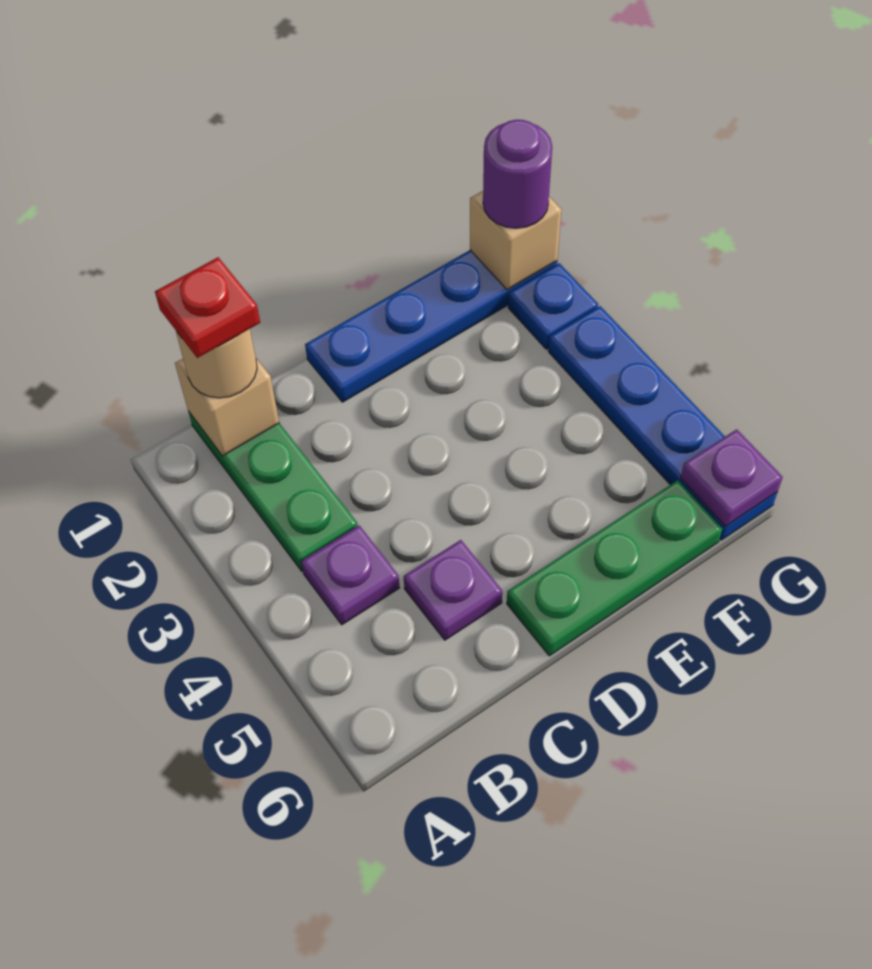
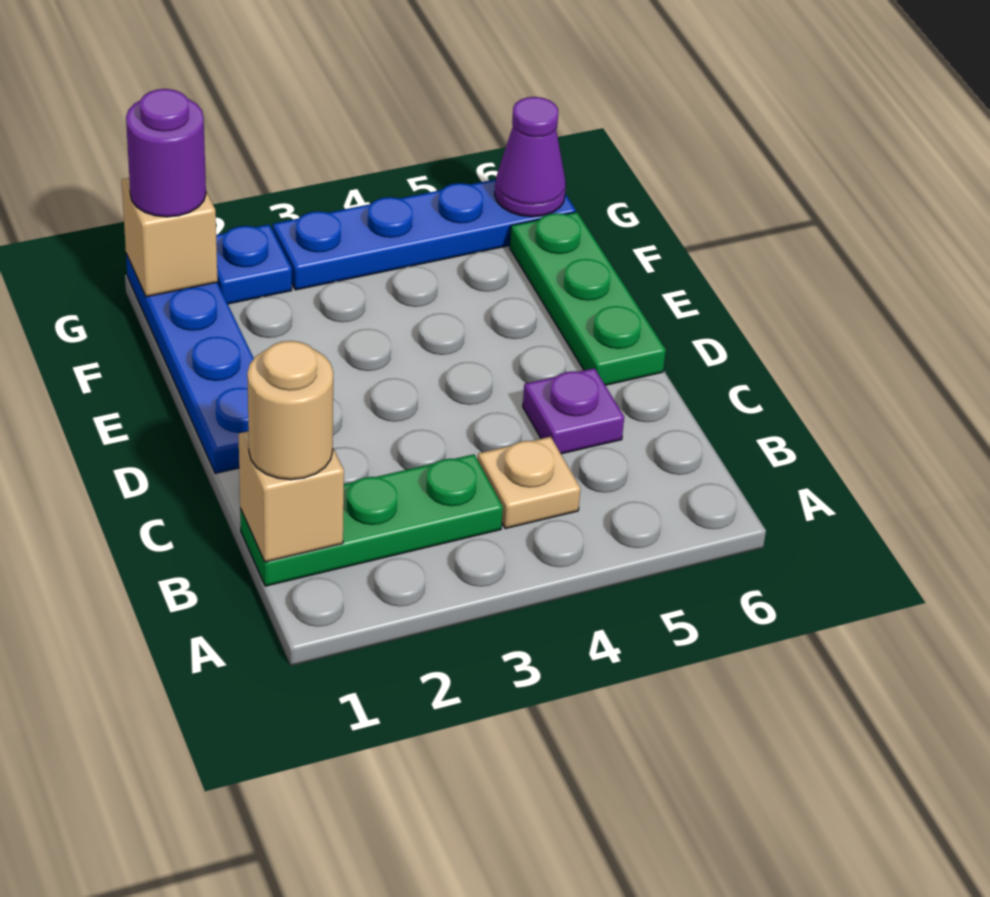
red plate B1 level 4 -> none
purple plate B4 level 1 -> tan plate B4 level 1
purple plate G6 level 2 -> purple cone G6 level 2

